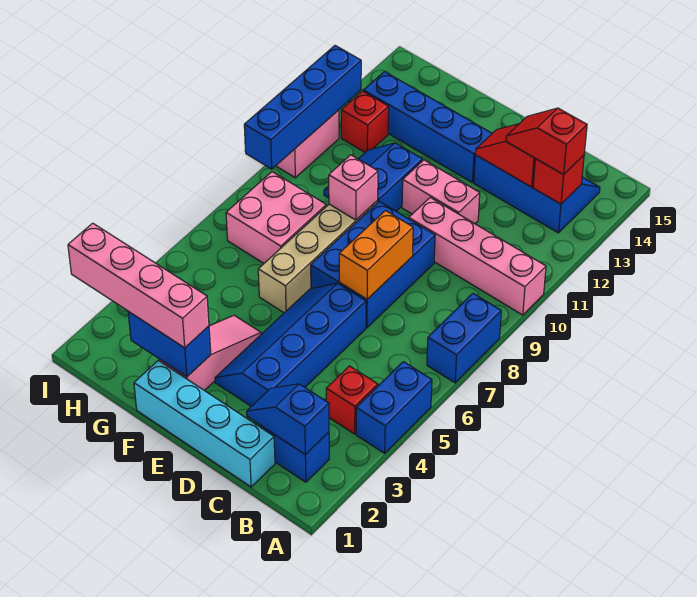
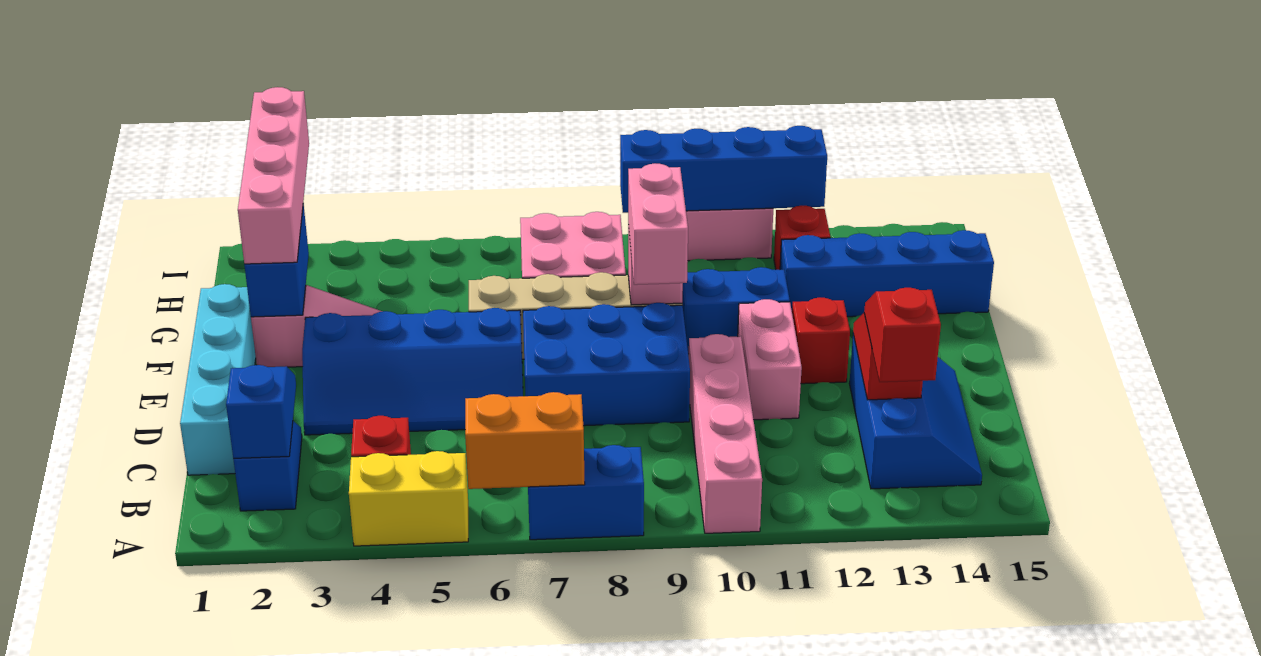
blue brick A4:A5 level 1 -> yellow brick A4:A5 level 1
red brick B13 level 2 -> red brick E12 level 1
blue slope D3:E6 level 1 top D -> blue slope D3:E6 level 1 top E
orange brick D7:D8 level 2 -> orange brick A6:A7 level 2
none -> pink brick E9:F9 level 3
blue brick E13:H13 level 1 -> blue brick G12:G15 level 1

